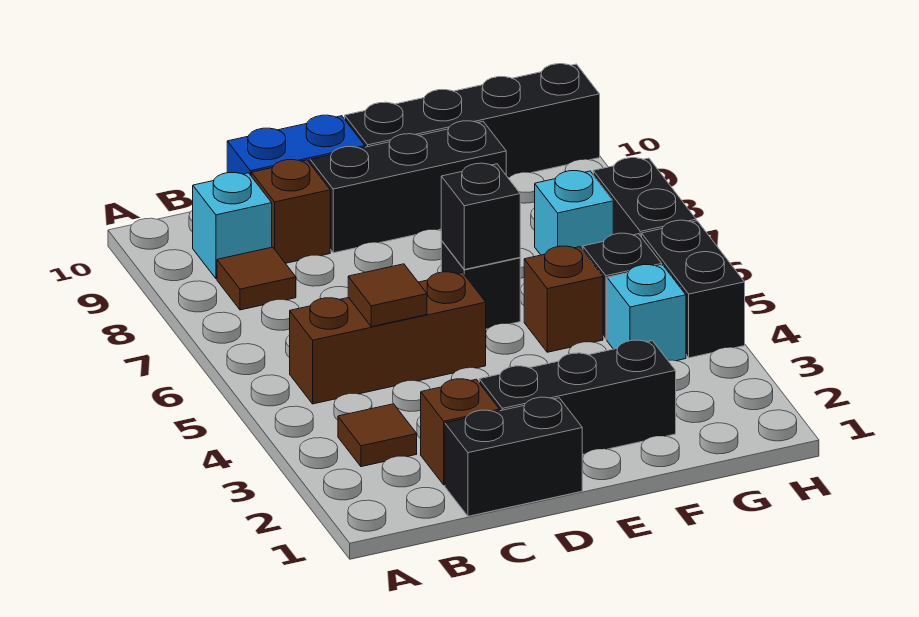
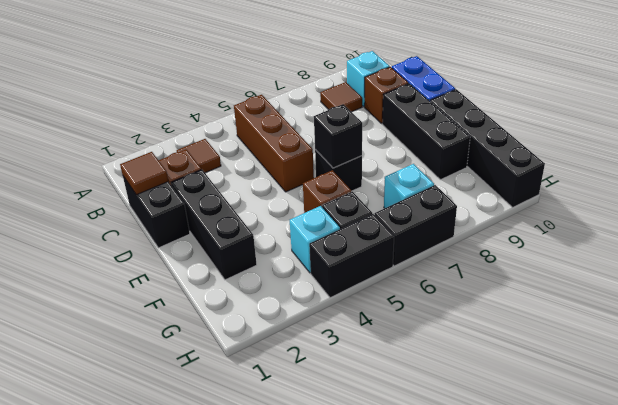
brown tile C5 level 2 -> brown tile C1 level 2

